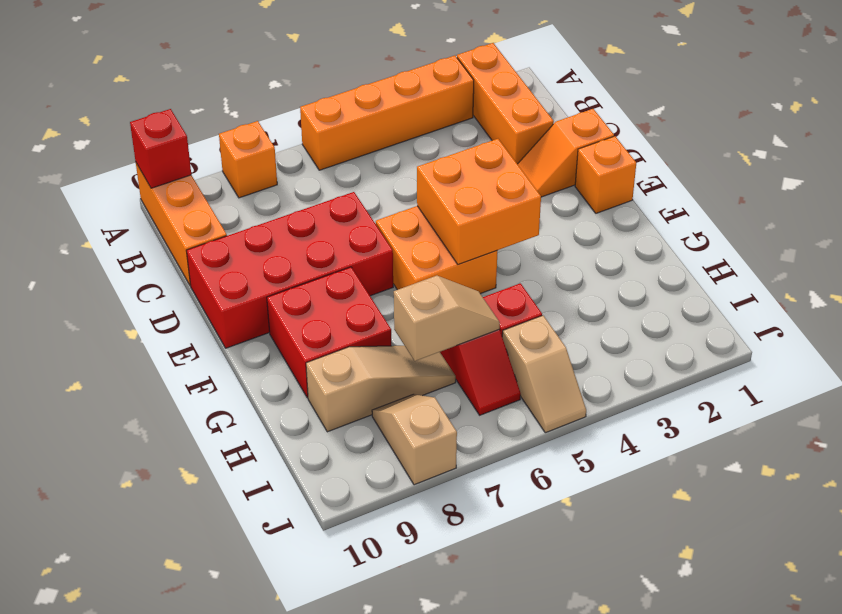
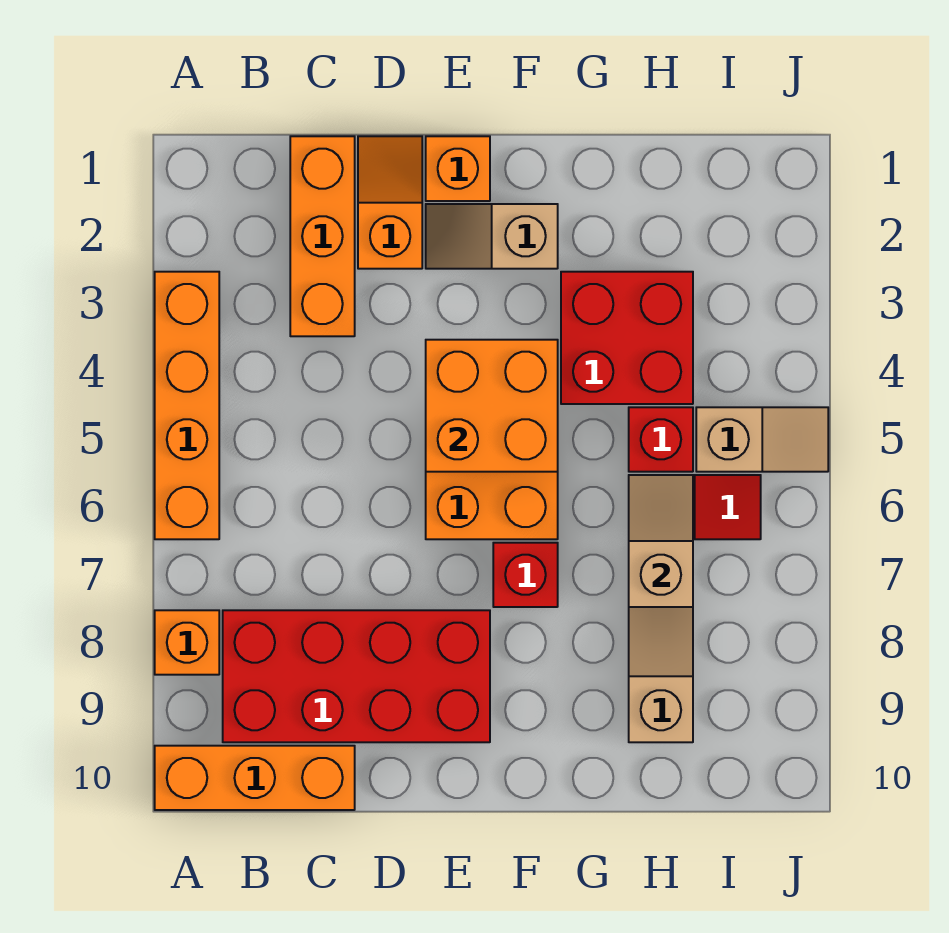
orange brick A2:C2 level 1 -> orange brick C1:C3 level 1
red brick A10 level 2 -> red brick F7 level 1
orange slope D1:D2 level 1 top 1 -> orange slope D1:D2 level 1 top 2
red brick D7:E10 level 1 -> red brick B8:E9 level 1
red brick F8:G9 level 1 -> red brick G3:H4 level 1
tan slope I8:J8 level 1 top J -> tan slope E2:F2 level 1 top F

